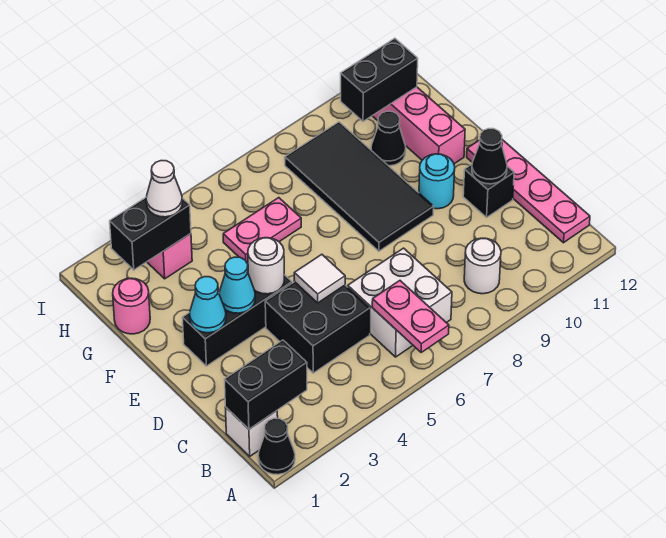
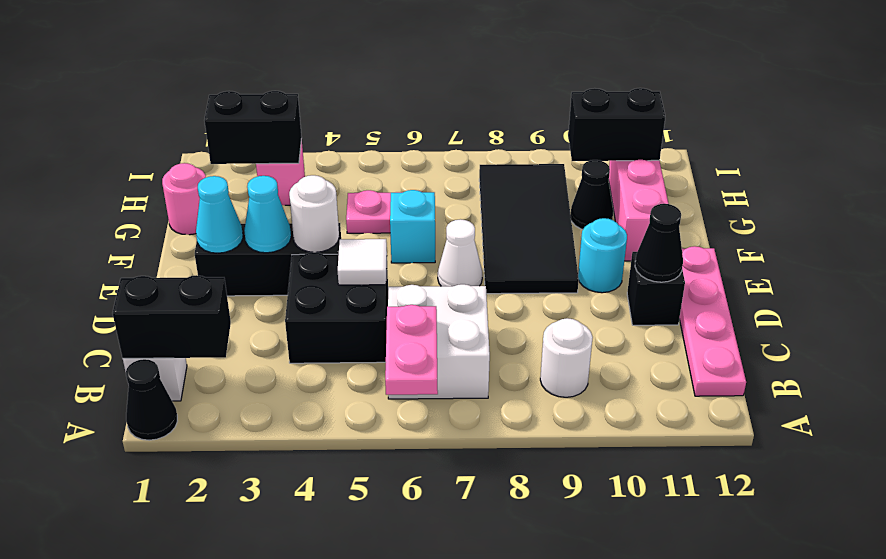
none -> cyan brick F6 level 1
white cone H3 level 3 -> white cone E7 level 1

